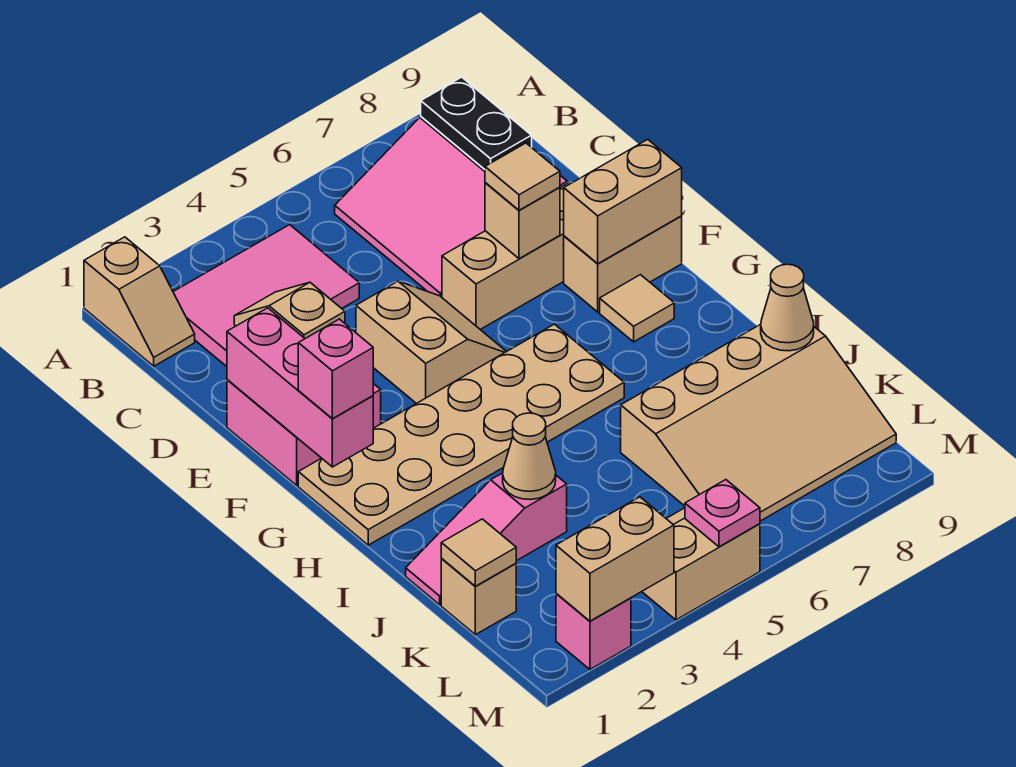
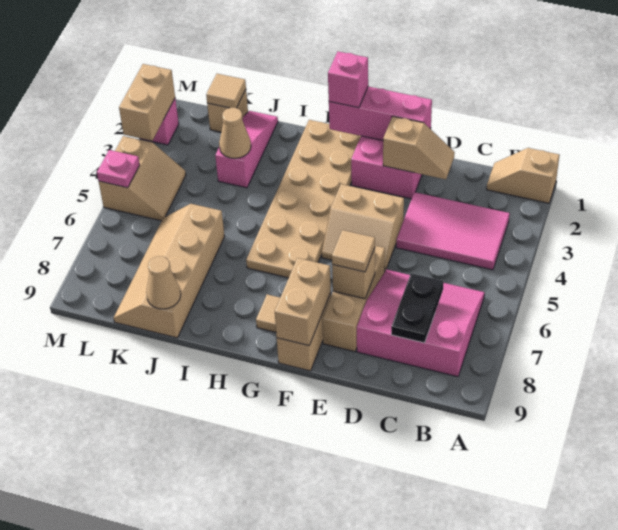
pink tile B2:C4 level 1 -> pink tile B3:D4 level 1
black plate B8:C8 level 2 -> black plate C7:C8 level 2
tan slope J6:L9 level 1 top J -> tan slope J6:K9 level 1 top J

